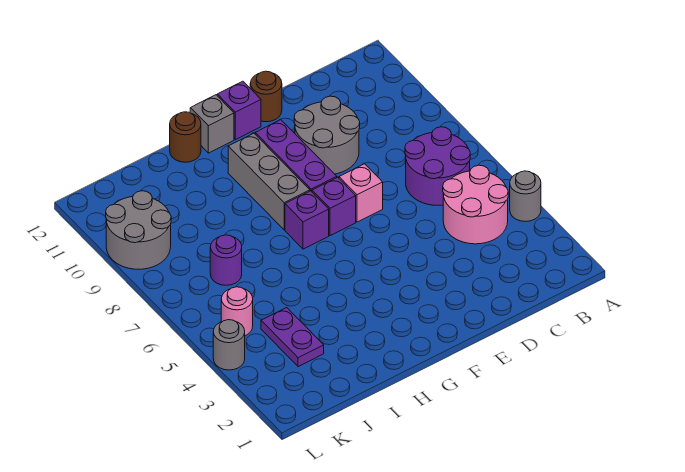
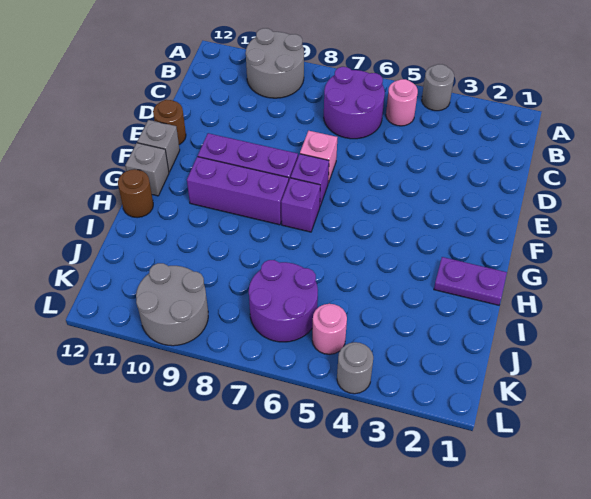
pink round brick B4:C5 level 1 -> pink round brick B5 level 1
grey round brick D9:E10 level 1 -> grey round brick A9:B10 level 1
purple brick F12 level 1 -> grey brick F12 level 1
grey brick G8:G10 level 1 -> purple brick G8:G10 level 1
purple plate J3:J4 level 1 -> purple plate H1:H2 level 1
purple round brick J7 level 1 -> purple round brick J6:K7 level 1

